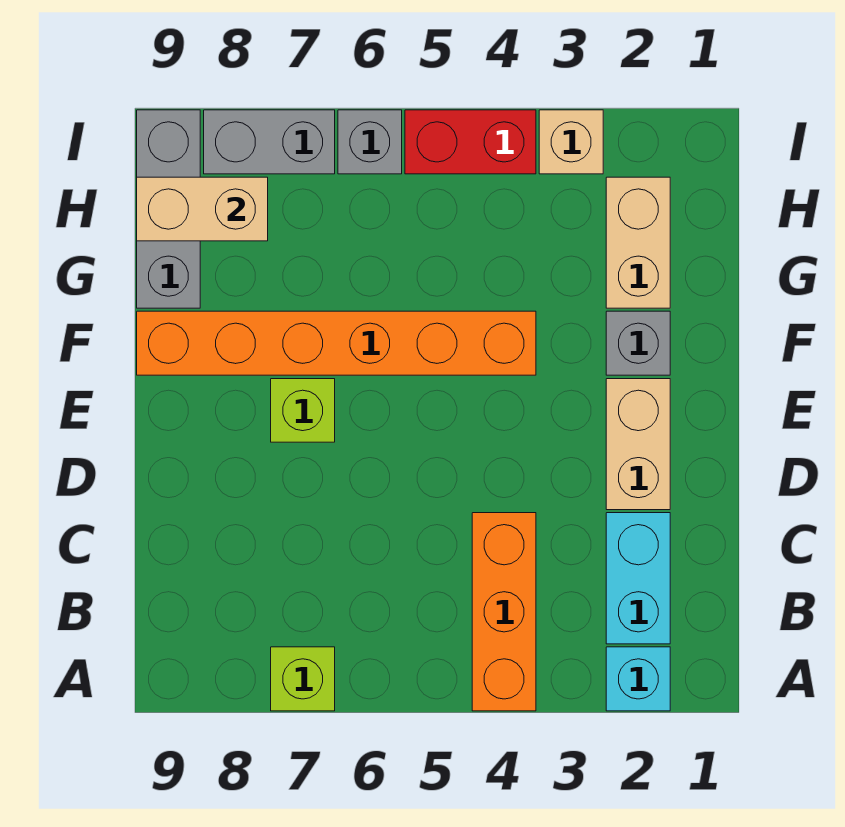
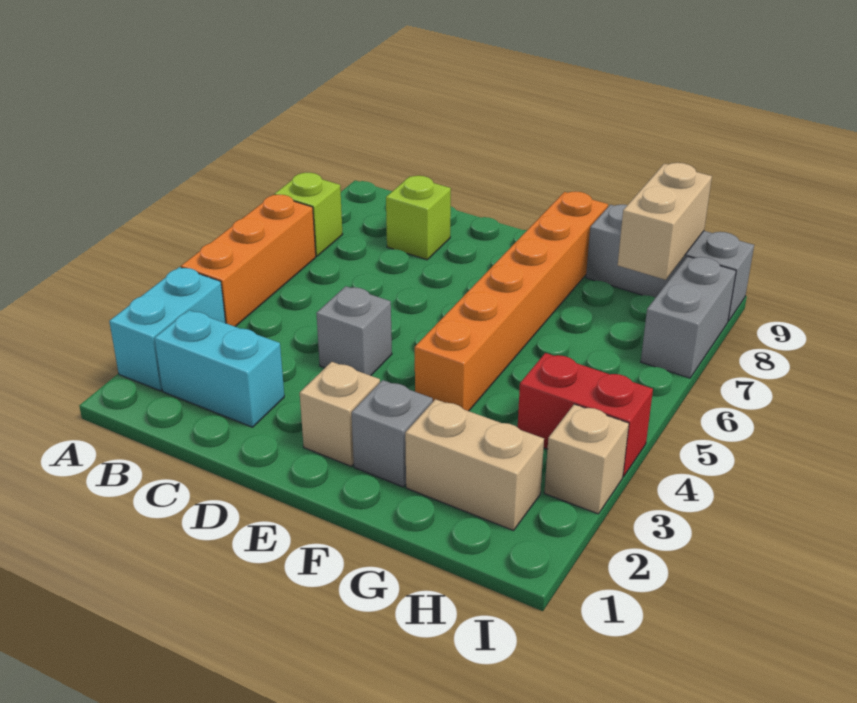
cyan brick A2 level 1 -> cyan brick A2:A3 level 1
orange brick A4:C4 level 1 -> orange brick A4:A6 level 1
tan brick D2:E2 level 1 -> tan brick E2 level 1
lime brick E7 level 1 -> lime brick C8 level 1
red brick I4:I5 level 1 -> red brick H4:I4 level 1
grey brick I6 level 1 -> grey brick D4 level 1

